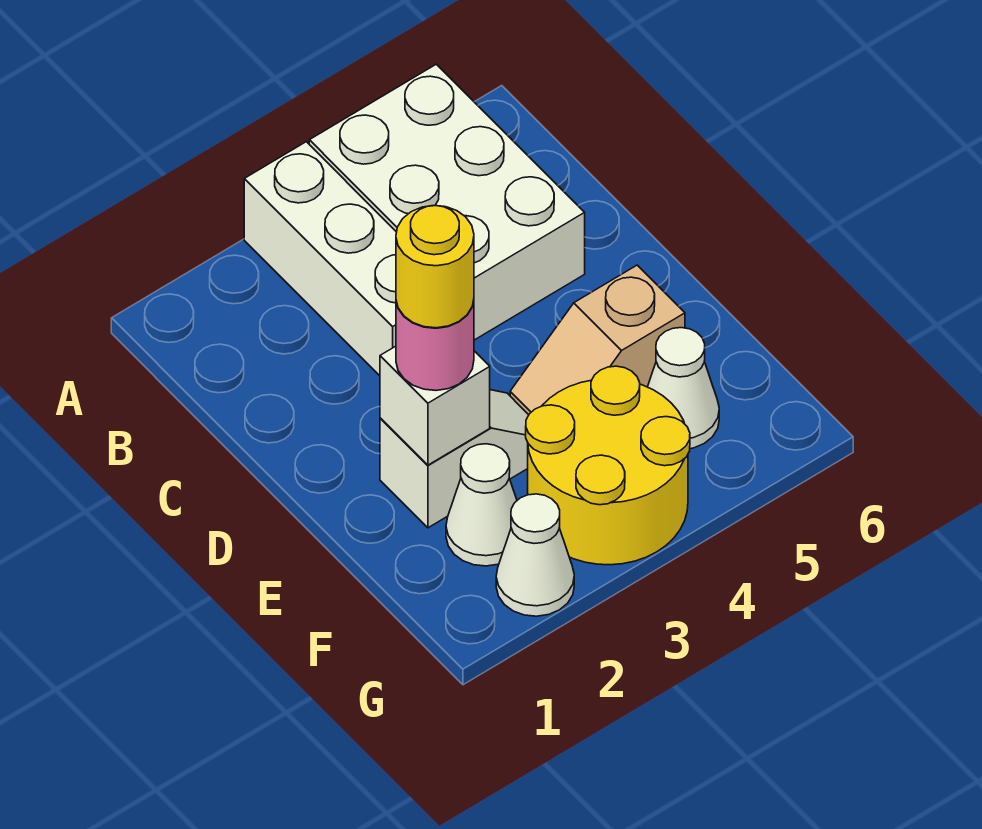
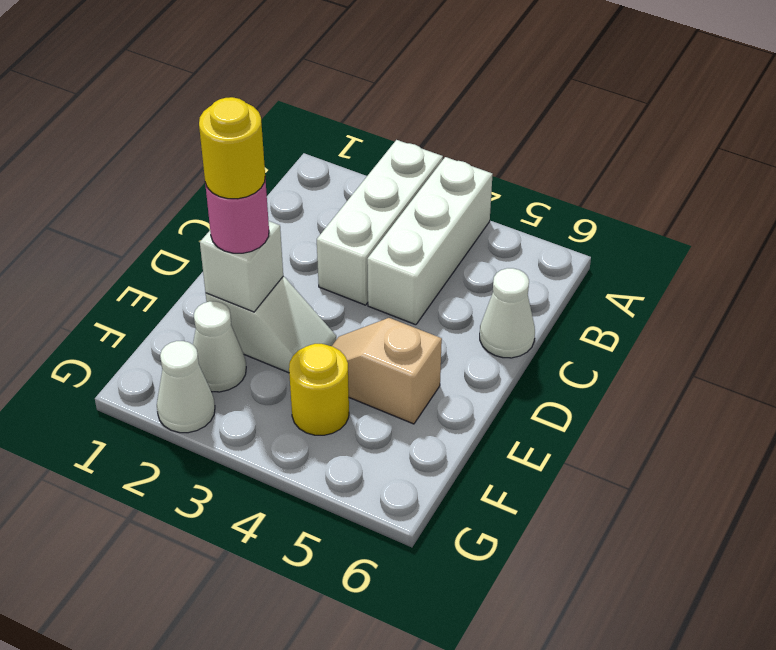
white brick A4:C5 level 1 -> white brick A4:C4 level 1
yellow round brick F3:G4 level 1 -> yellow round brick F4 level 1
white cone F5 level 1 -> white cone C6 level 1

